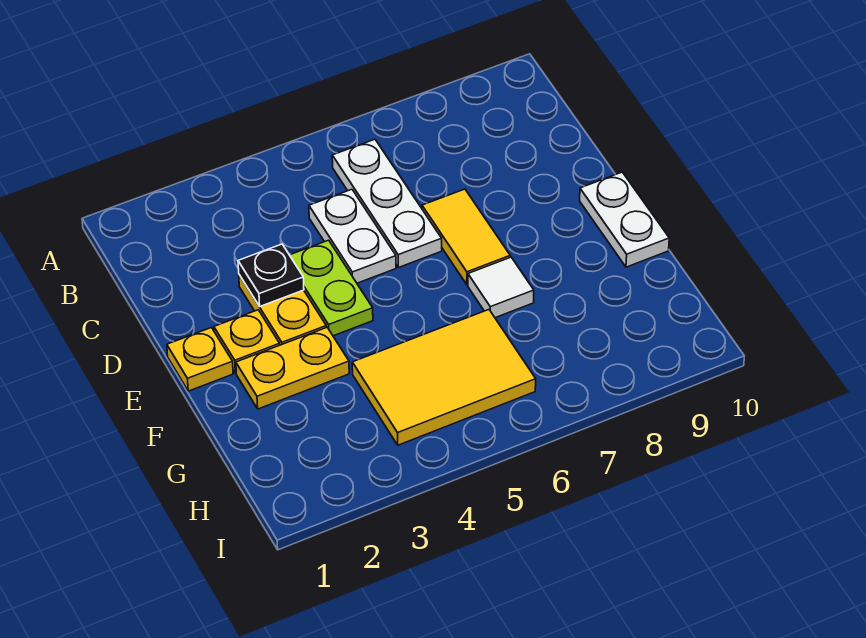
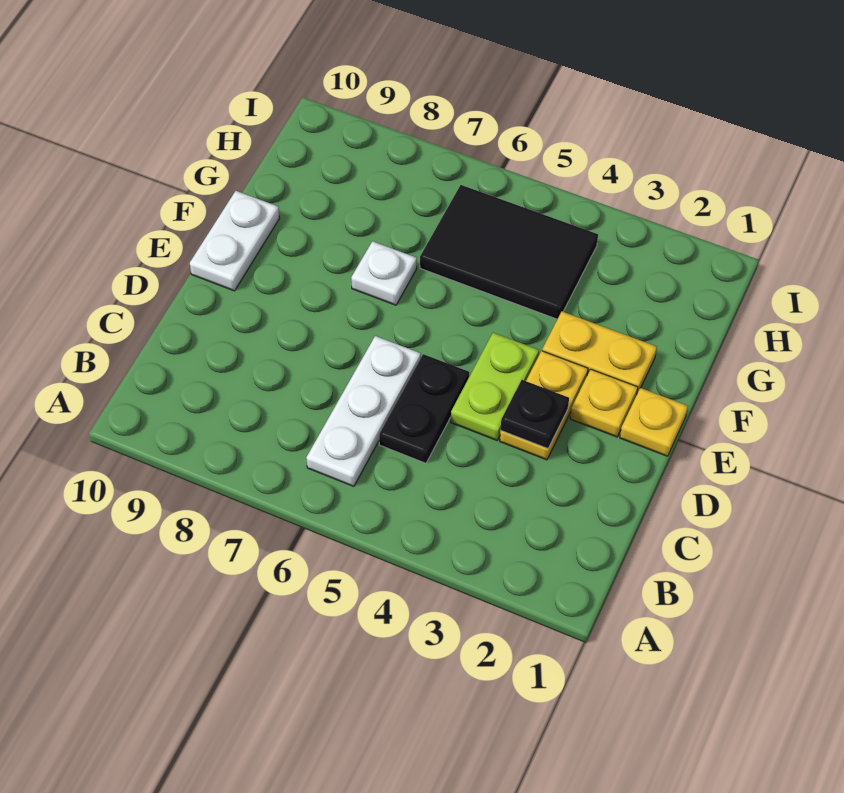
white plate C5:D5 level 1 -> black plate C5:D5 level 1
yellow tile D7:E7 level 1 -> none
white tile F7 level 1 -> white plate F7 level 1
yellow tile G4:H6 level 1 -> black tile G4:H6 level 1

